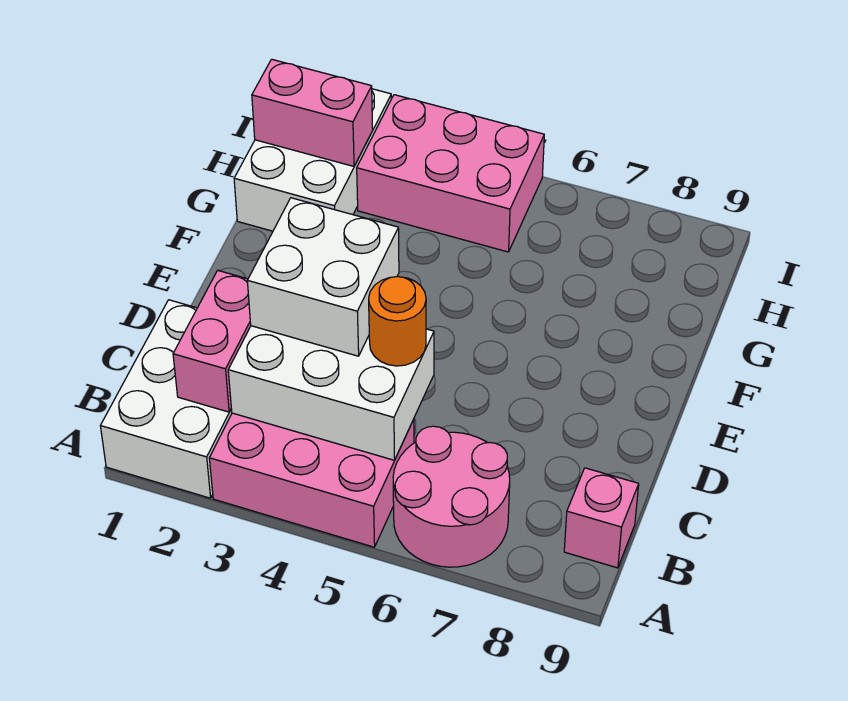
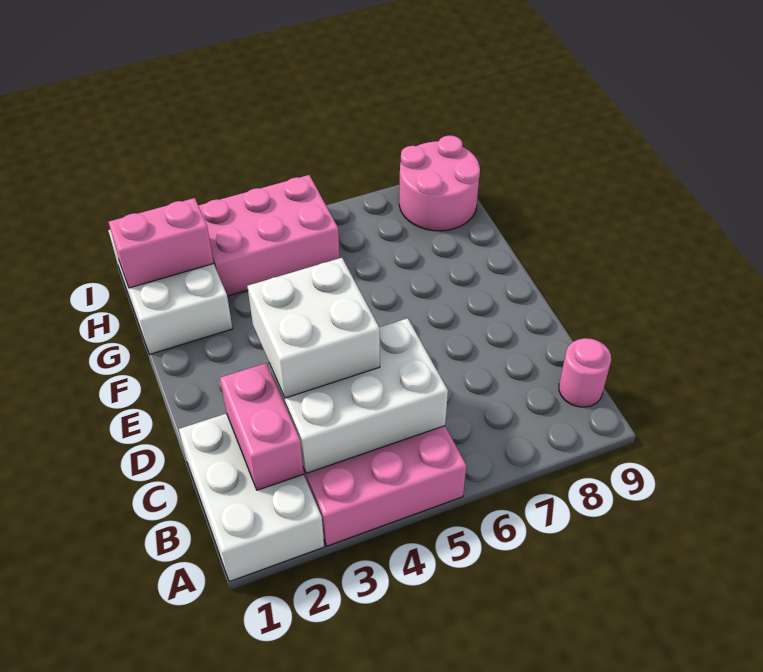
pink round brick A6:B7 level 1 -> pink round brick H8:I9 level 1
pink brick B9 level 1 -> pink round brick B9 level 1
orange round brick C5 level 3 -> none

